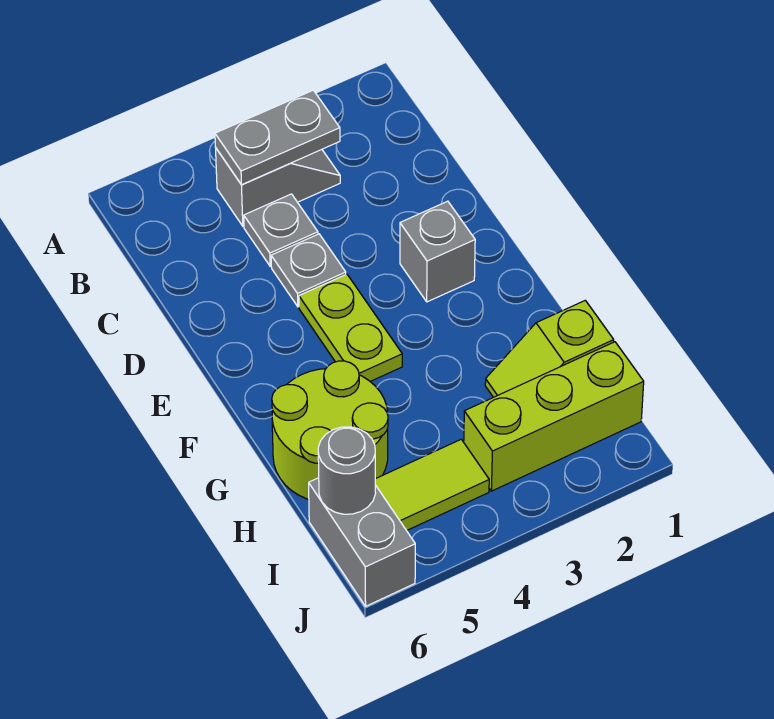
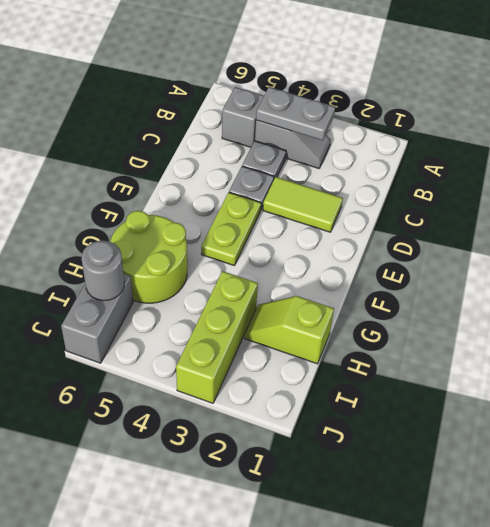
grey brick E2 level 1 -> grey brick B5 level 1
lime brick I1:I3 level 1 -> lime brick H3:J3 level 1
lime tile I4:I5 level 1 -> lime tile D2:D3 level 1

